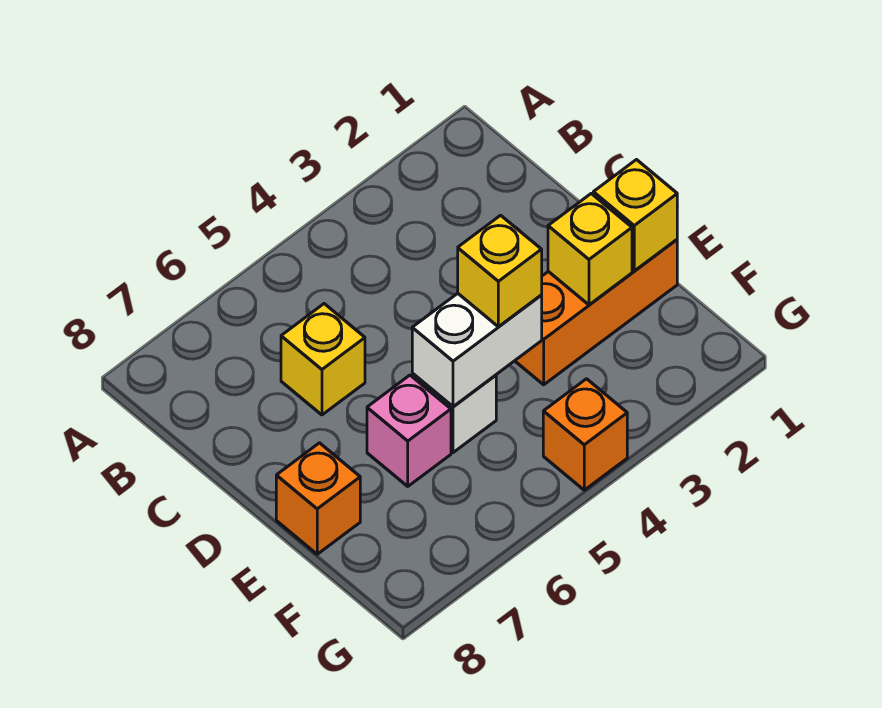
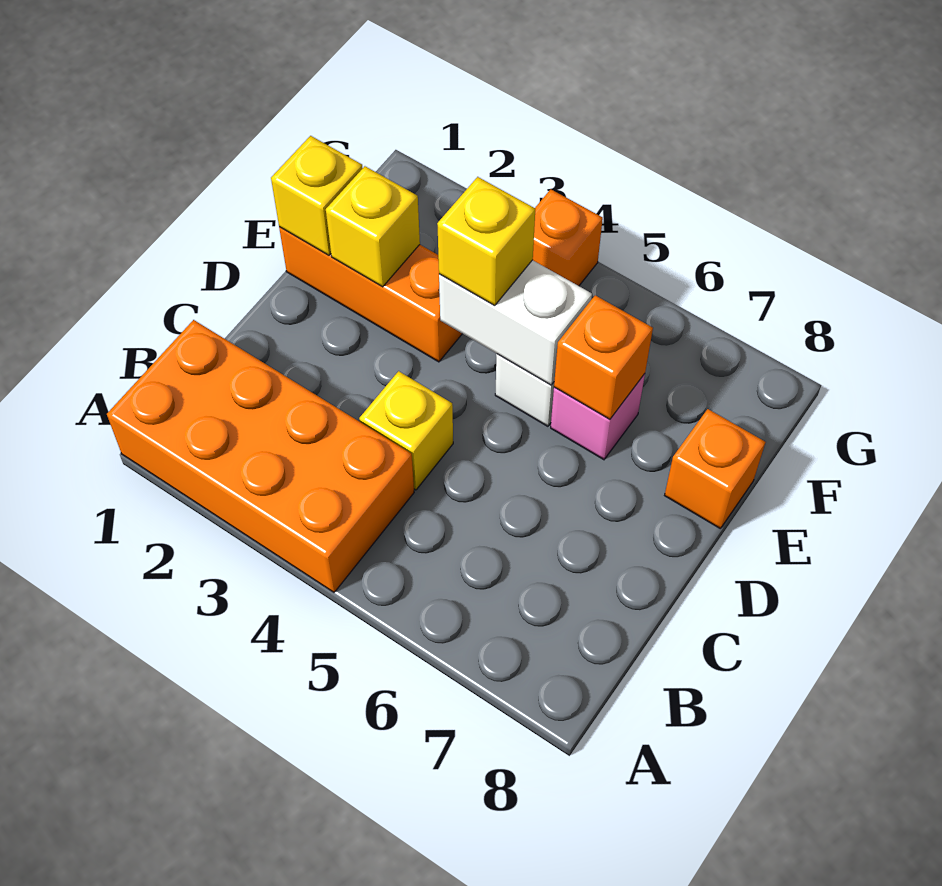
none -> orange brick A1:B4 level 1
yellow brick C6 level 1 -> yellow brick C4 level 1
none -> orange brick E6 level 2

